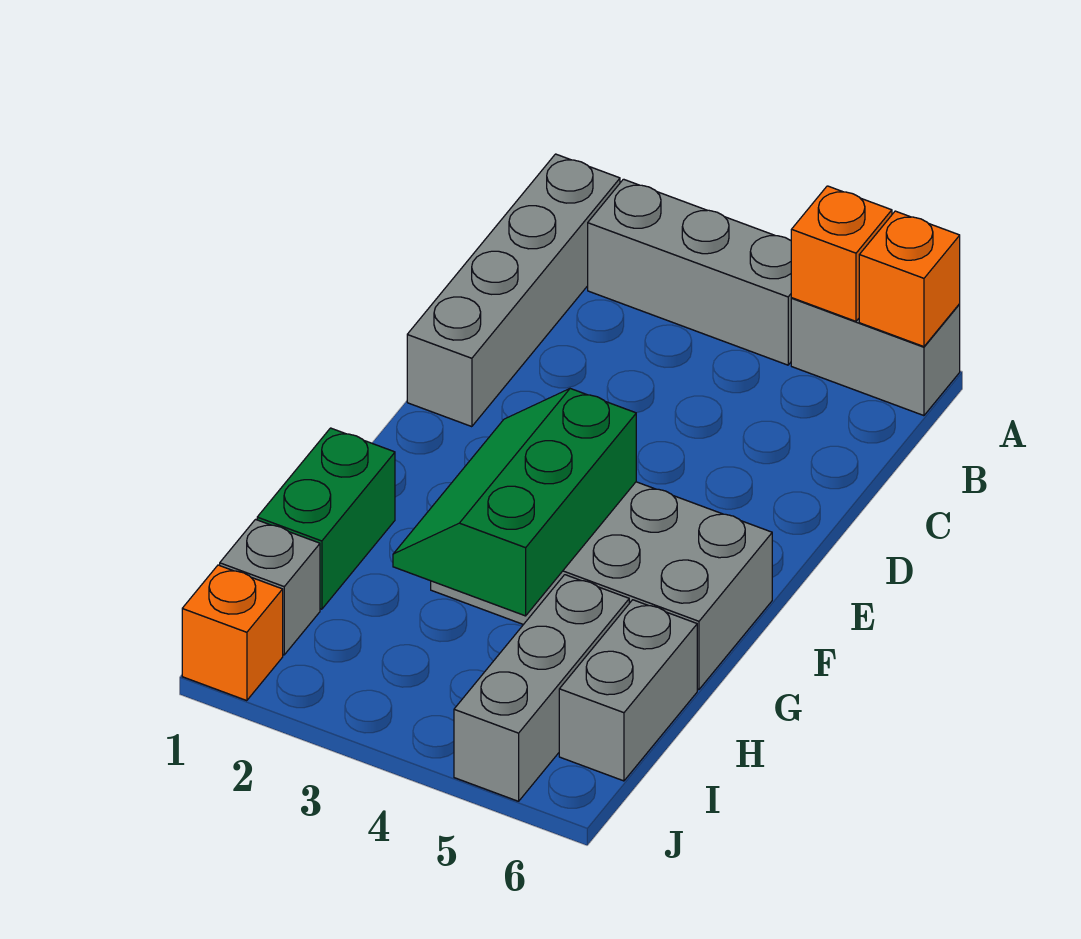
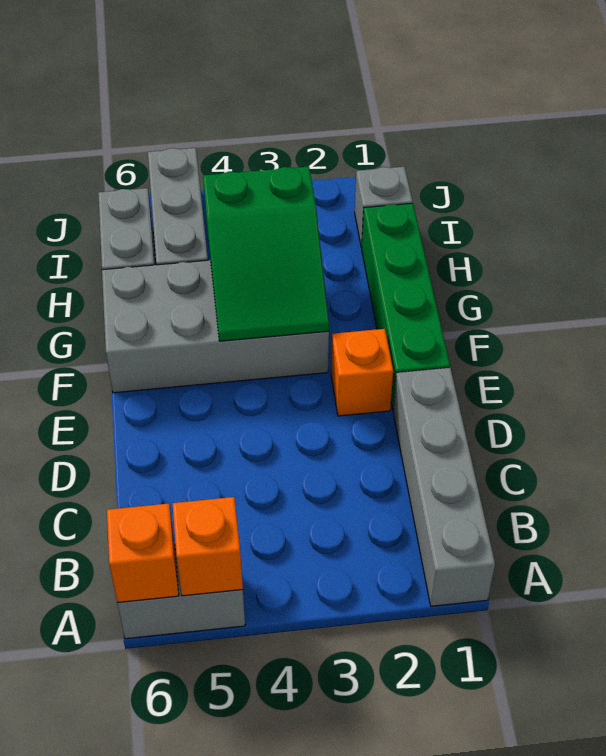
grey brick A2:A4 level 1 -> none
green slope F3:H4 level 2 top 4 -> green slope F3:H4 level 2 top H
green brick G1:H1 level 1 -> green brick E1:H1 level 1
orange brick J1 level 1 -> orange brick E2 level 1

